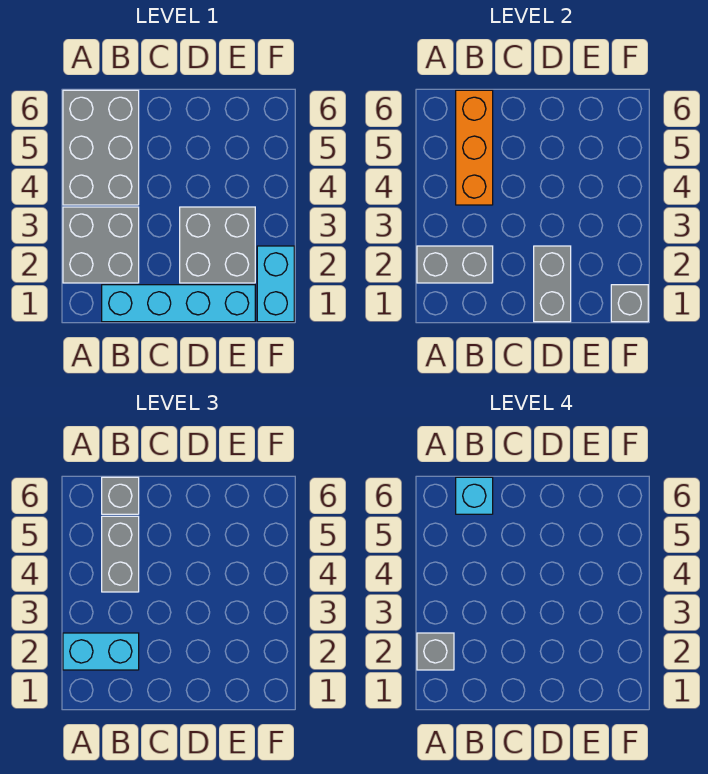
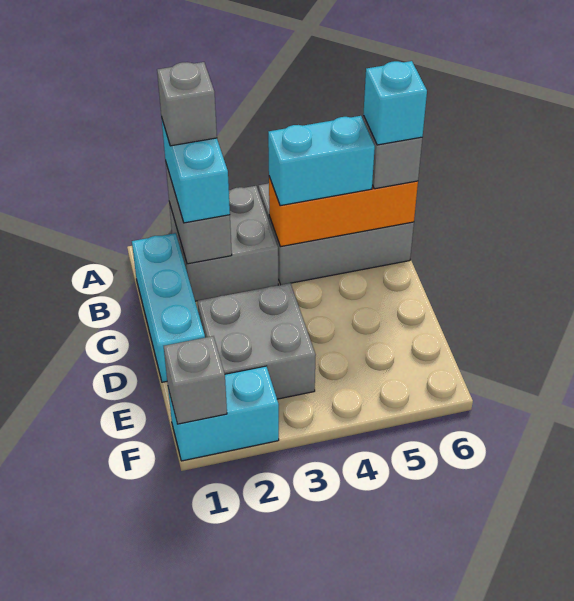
cyan brick B1:E1 level 1 -> cyan brick B1:D1 level 1
grey brick B4:B5 level 3 -> cyan brick B4:B5 level 3
grey brick D1:D2 level 2 -> none

